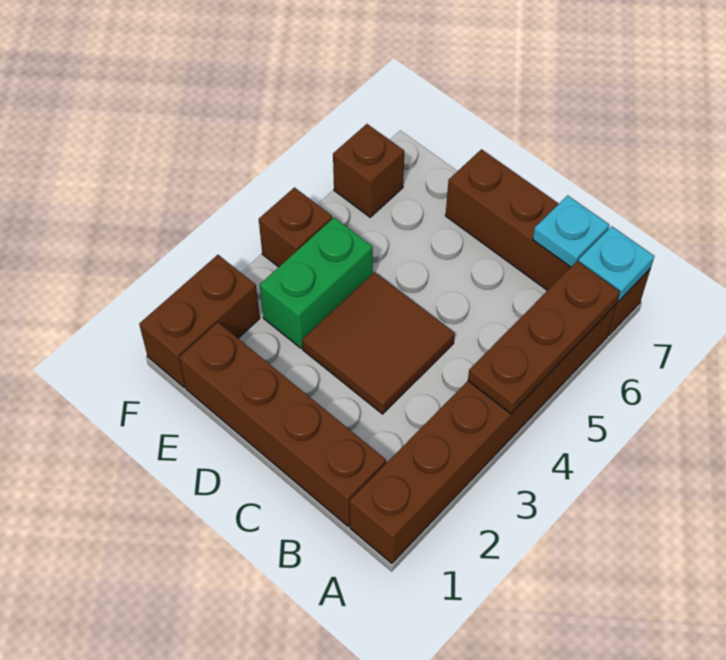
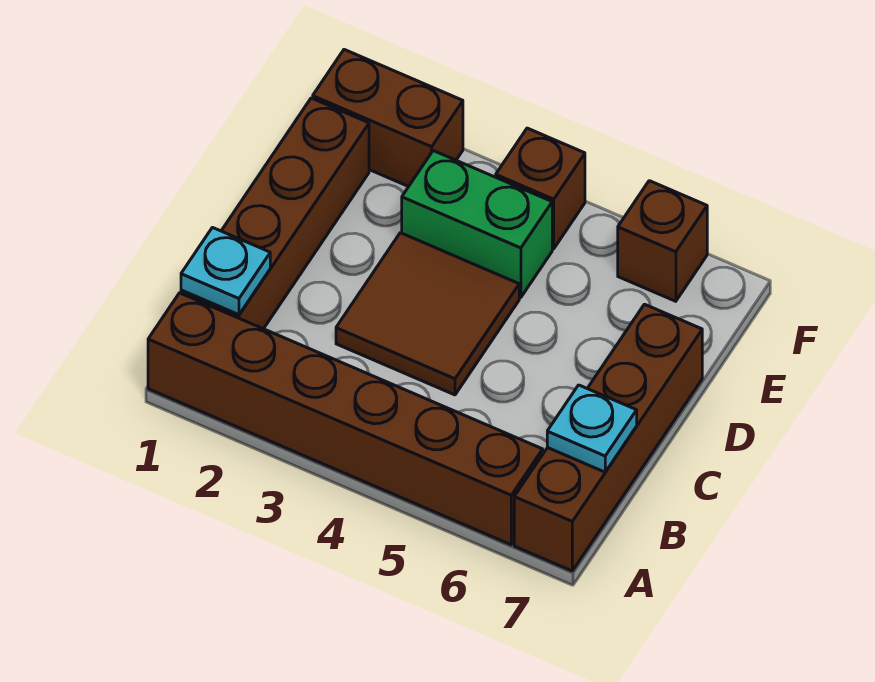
brown plate A4:A6 level 2 -> none
cyan plate A7 level 2 -> cyan plate B1 level 2

